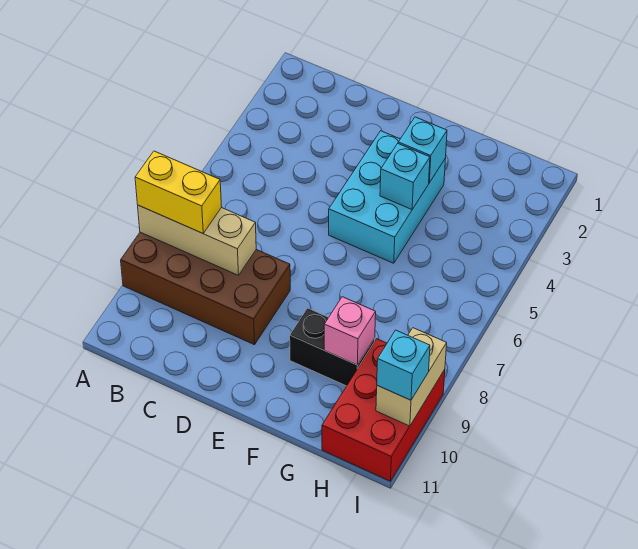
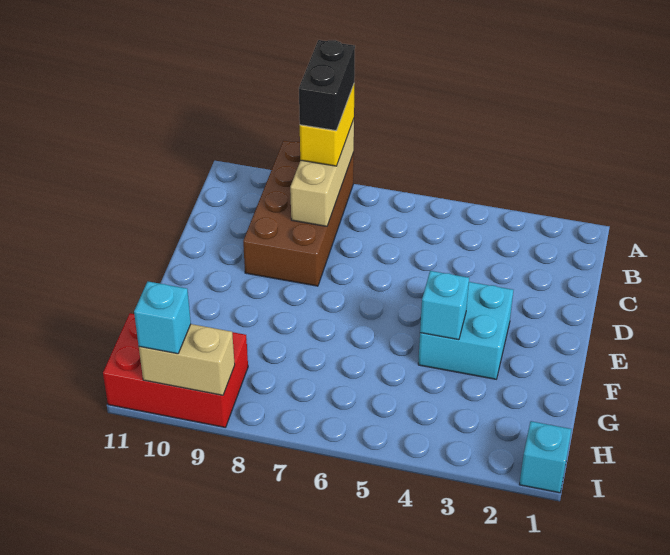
cyan brick E3:F5 level 1 -> cyan brick E3:F4 level 1
cyan brick F3 level 2 -> cyan brick I1 level 1
black brick F9:G9 level 1 -> black brick A8:B8 level 4
pink brick G9 level 2 -> none

